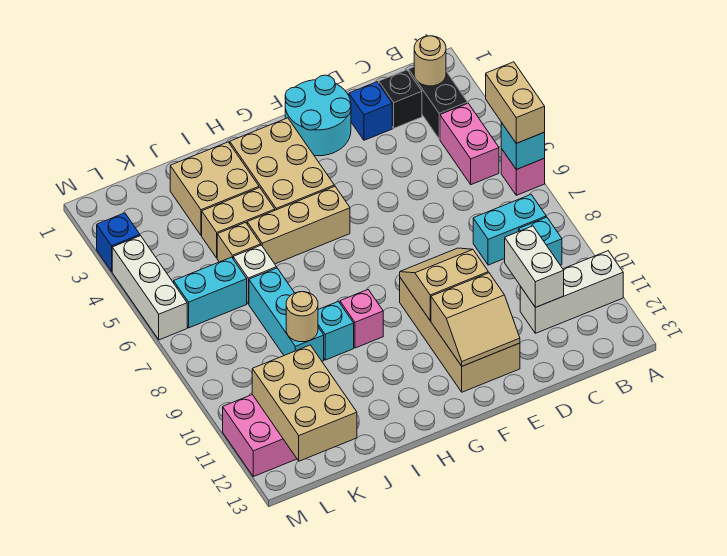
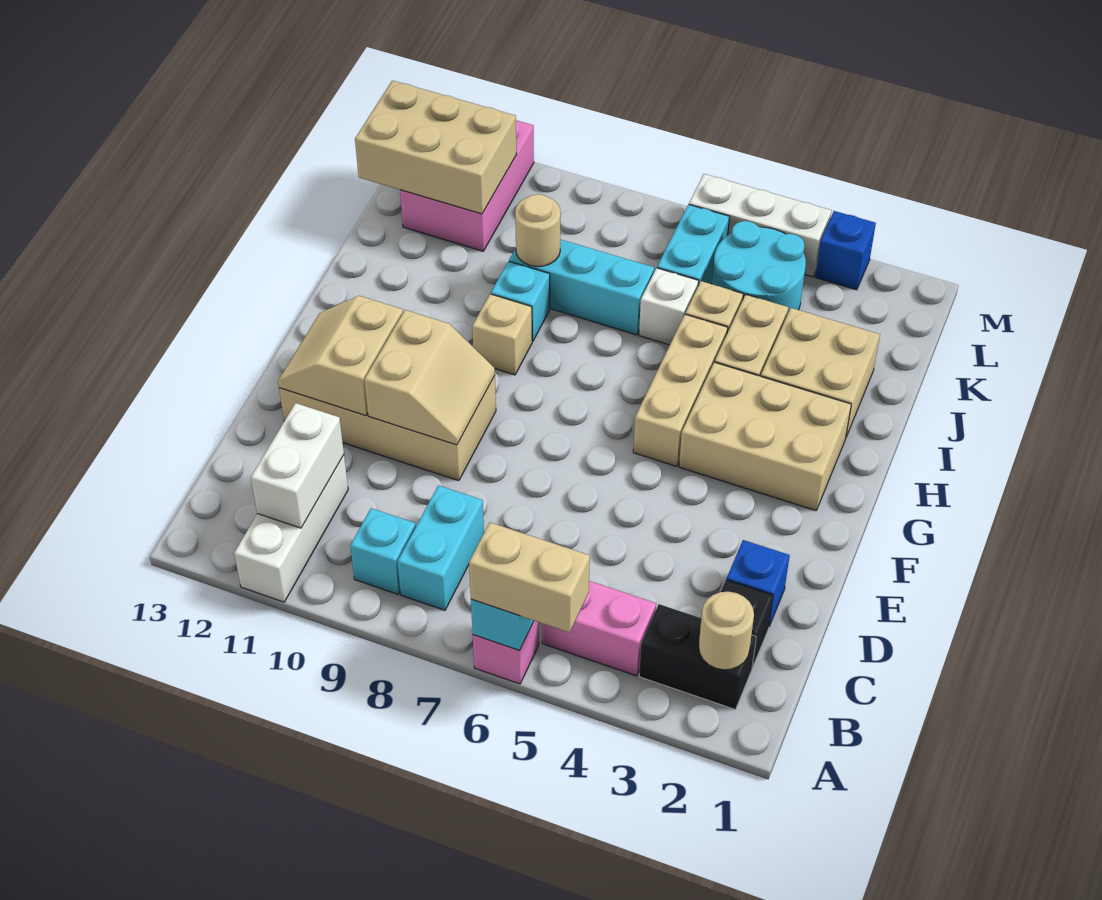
white brick C10:C11 level 2 -> white brick B11:C11 level 2
cyan round brick E1:F2 level 1 -> cyan round brick K4:L5 level 1
pink brick H9 level 1 -> tan brick H9 level 1

